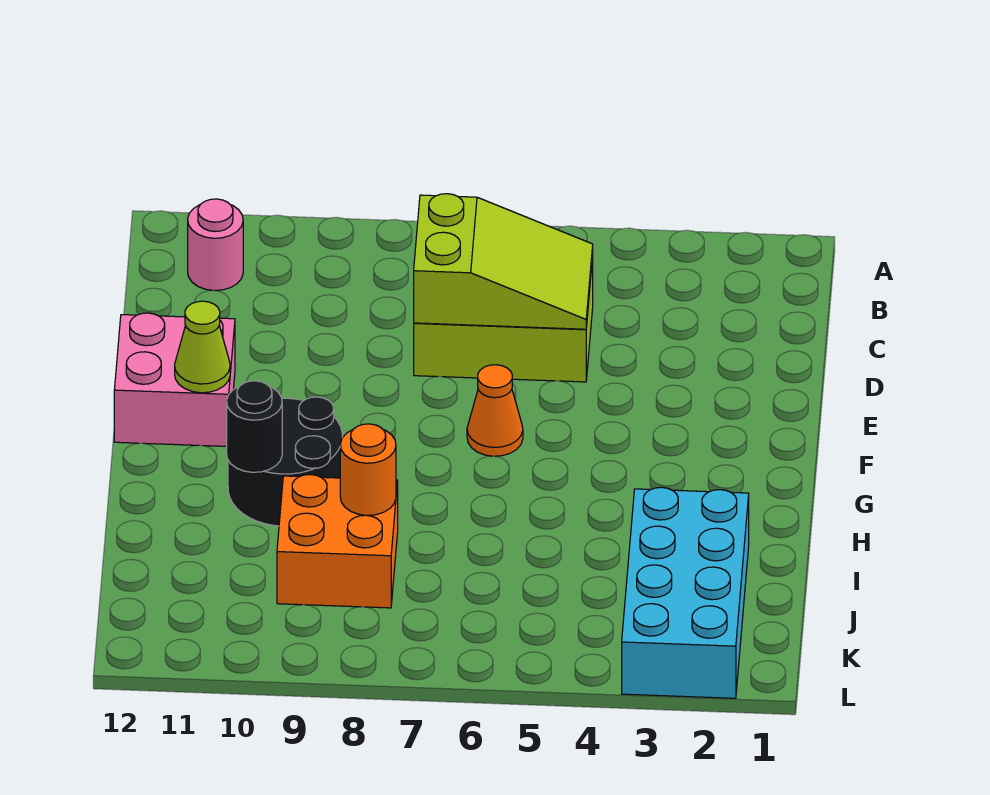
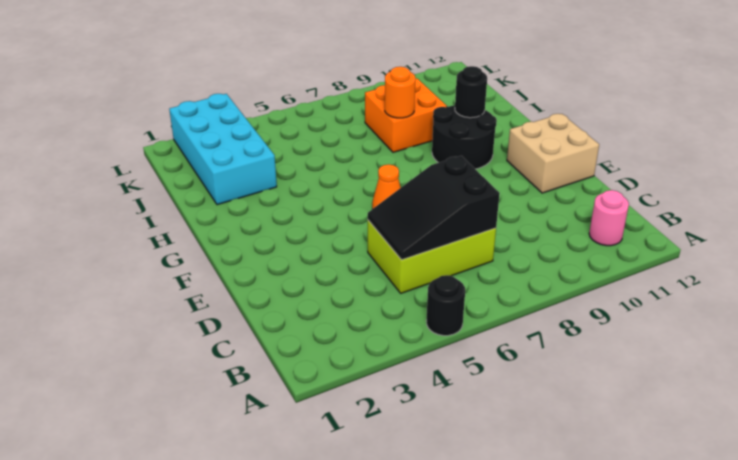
none -> black round brick A5 level 1
lime slope C5:D7 level 2 top 7 -> black slope C5:D7 level 2 top 7
pink brick E11:F12 level 1 -> tan brick E11:F12 level 1
lime cone F11 level 2 -> none

